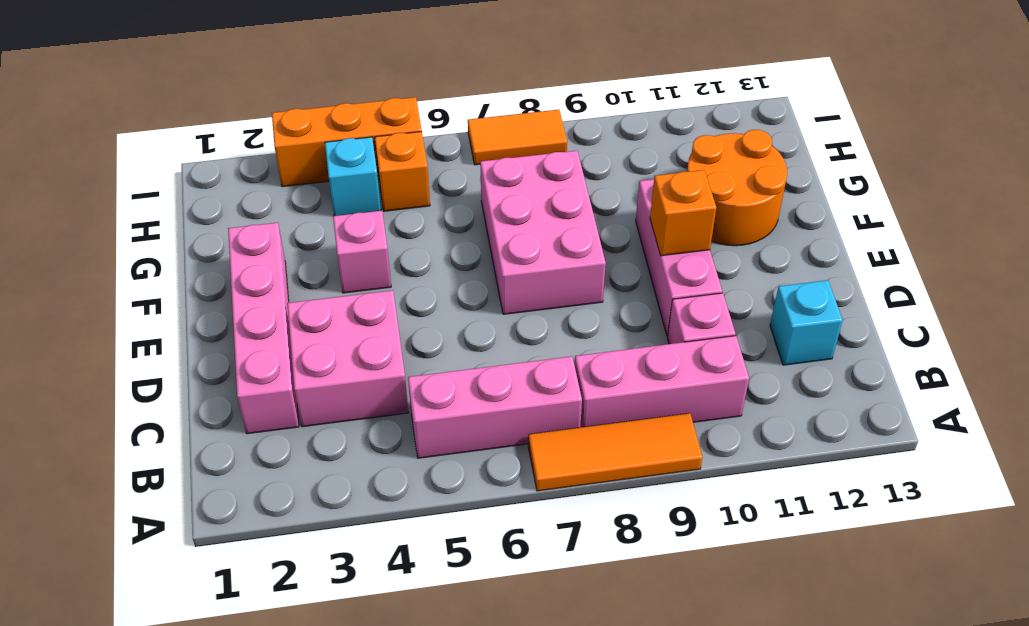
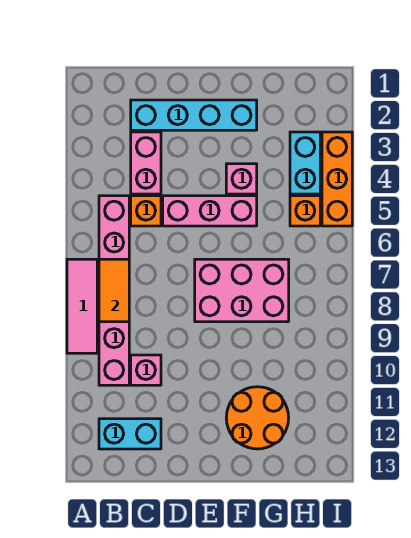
orange tile A7:A9 level 1 -> pink tile A7:A9 level 1
pink brick C2:F2 level 1 -> cyan brick C2:F2 level 1
pink brick C3:D4 level 1 -> pink brick C3:C4 level 1
cyan brick C12 level 1 -> cyan brick B12:C12 level 1
pink brick D10:F10 level 1 -> pink brick D5:F5 level 1
orange brick E10 level 2 -> orange brick C5 level 1
cyan brick H4 level 1 -> cyan brick H3:H4 level 1
orange tile I7:I8 level 1 -> orange tile B7:B8 level 2

